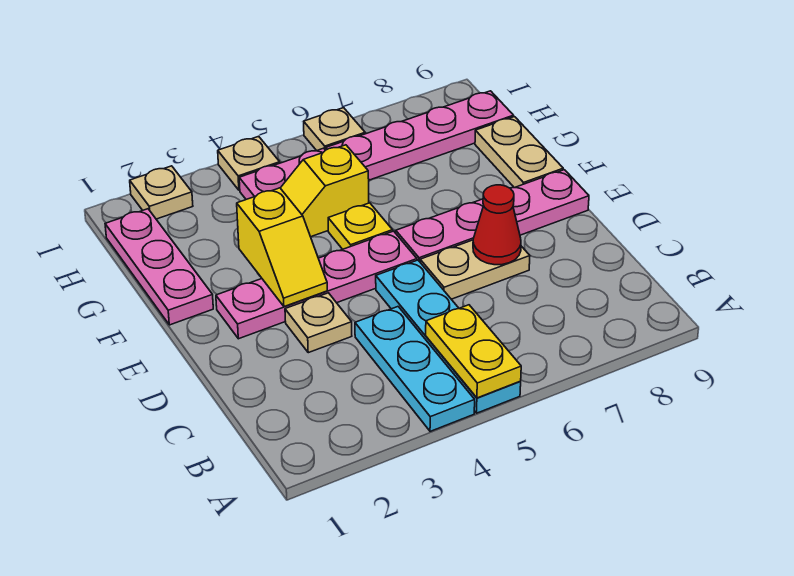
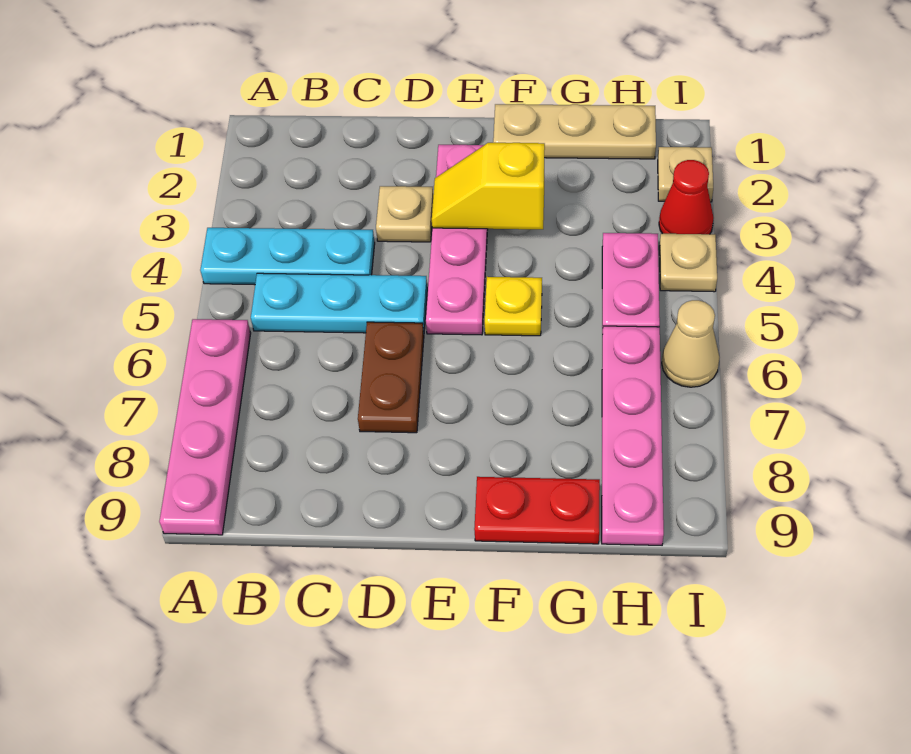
cyan plate A5:D5 level 1 -> cyan plate B5:D5 level 1
yellow plate A5:B5 level 2 -> none
tan plate D6:D7 level 1 -> brown plate D6:D7 level 1
red cone D7 level 2 -> red cone I3 level 1
pink plate E6:E9 level 1 -> pink plate A6:A9 level 1
pink plate F1:H1 level 1 -> tan plate F1:H1 level 1
tan plate F9:G9 level 1 -> red plate F9:G9 level 1
yellow slope G4:G5 level 1 top 5 -> none
tan plate I6 level 1 -> tan cone I6 level 1

